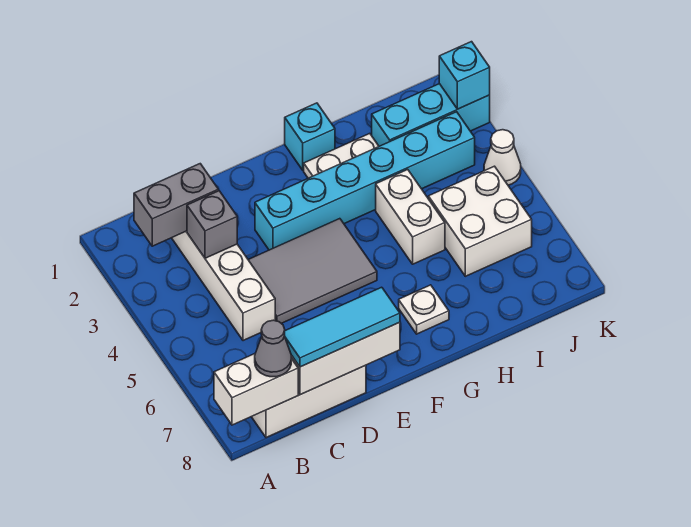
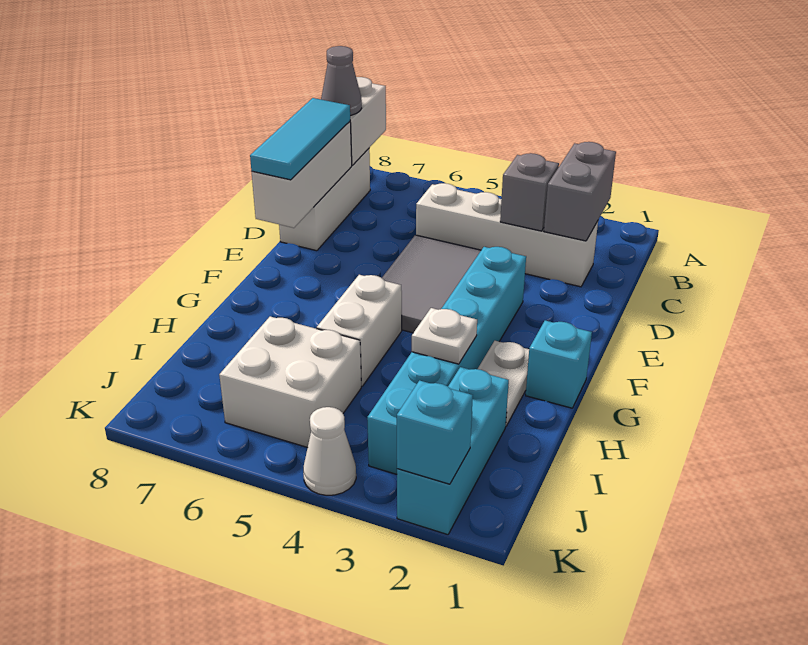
white plate G7 level 1 -> white plate H3 level 2
white brick H4:H5 level 1 -> white brick G5:H5 level 1

